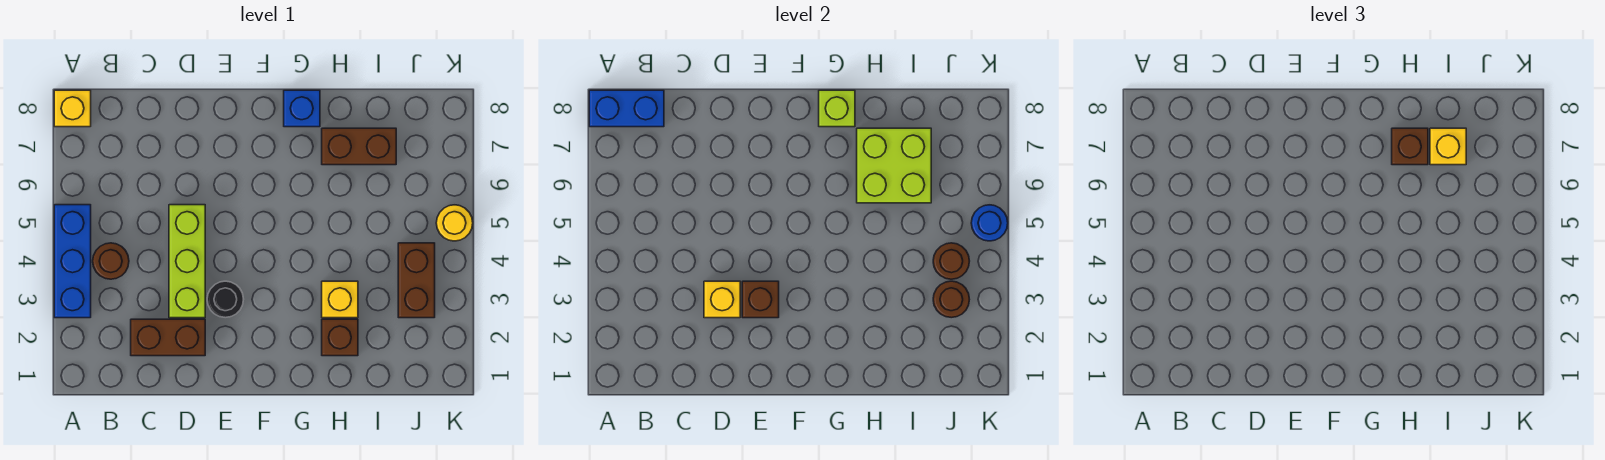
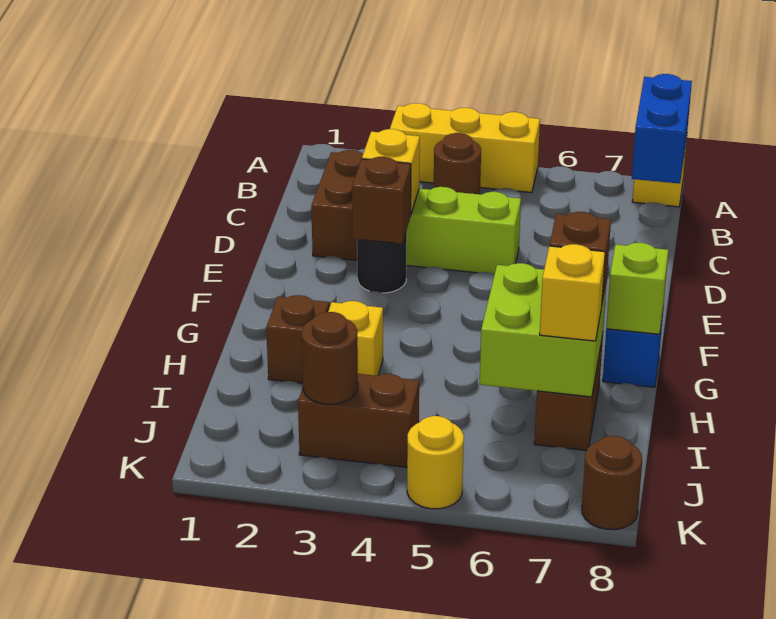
blue brick A3:A5 level 1 -> yellow brick A3:A5 level 1
brown round brick J4 level 2 -> brown round brick K8 level 1
blue round brick K5 level 2 -> none

